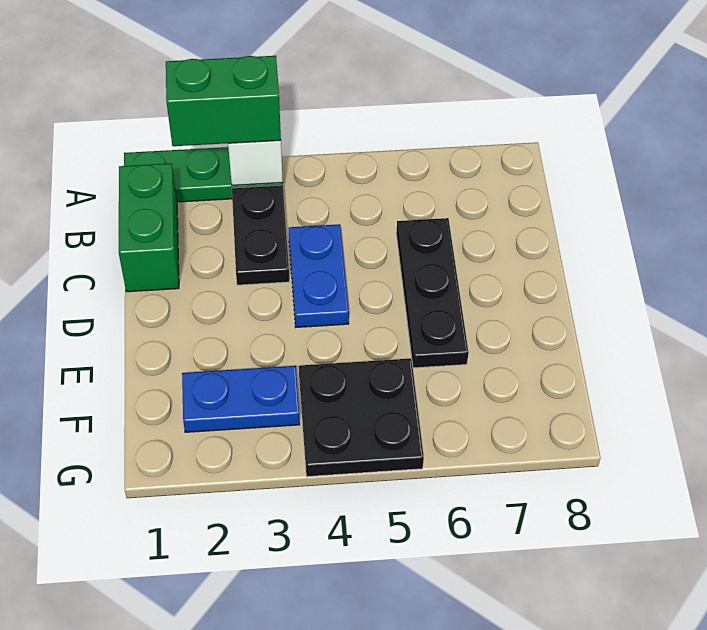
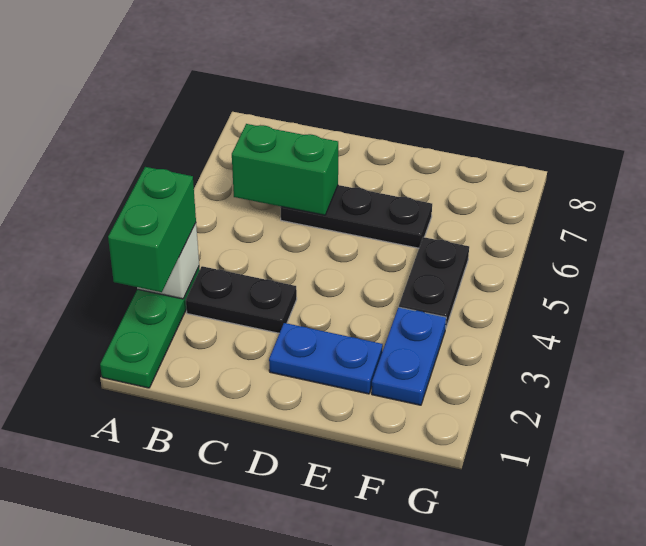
green brick B1:C1 level 1 -> green brick B6:C6 level 2
blue plate C4:D4 level 1 -> blue plate D2:E2 level 1
black plate F4:G5 level 1 -> black plate F4:F5 level 1

